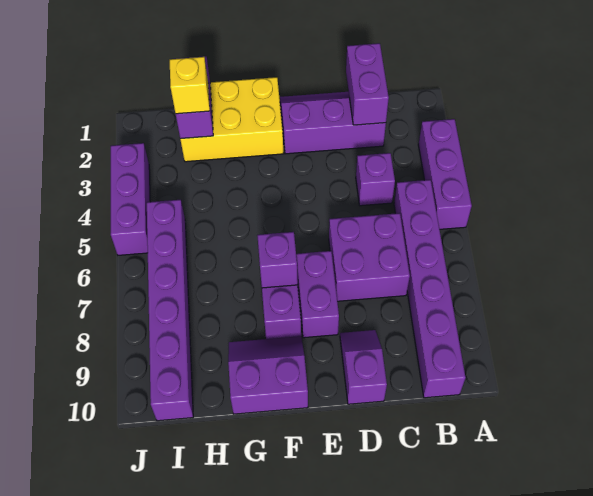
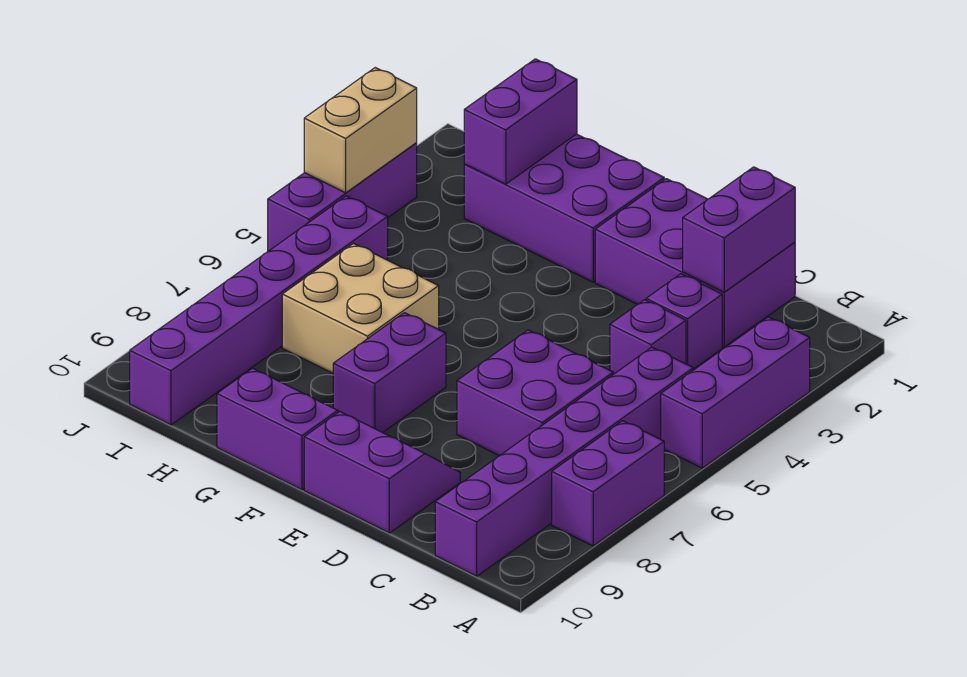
purple slope C1:E2 level 1 top 2 -> purple brick C1:E2 level 1
purple slope D9:D10 level 1 top 10 -> purple slope D9:E10 level 1 top 10
purple brick E7:E8 level 1 -> purple brick A7:A8 level 1
yellow brick F1:H2 level 1 -> purple brick F1:H2 level 1
purple brick F7 level 2 -> purple brick C3 level 1
none -> tan brick G6:H7 level 1
yellow brick H2 level 3 -> none
none -> tan brick J3:J4 level 2

